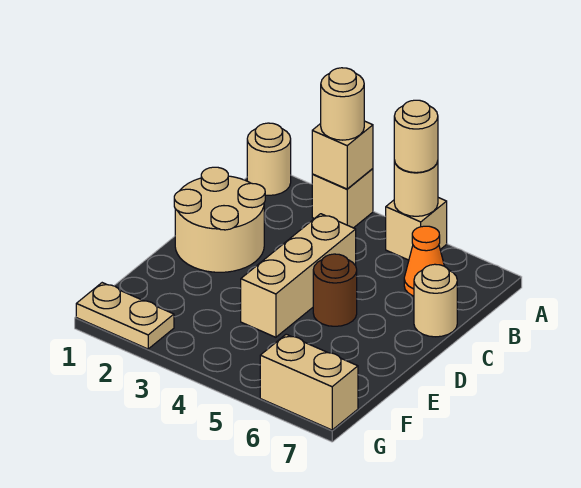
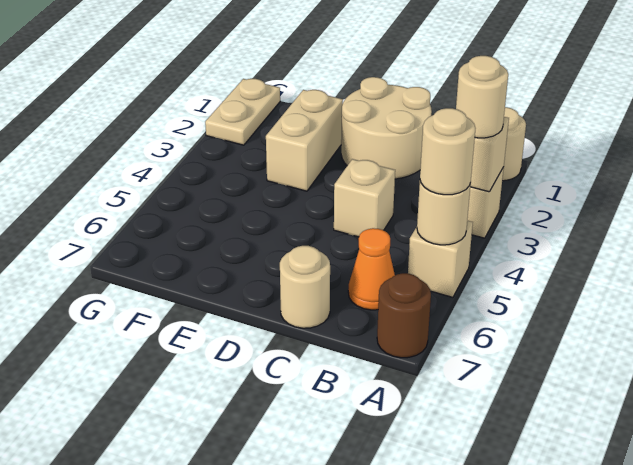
tan brick C4:E4 level 1 -> tan brick C4 level 1
brown round brick D5 level 1 -> brown round brick A7 level 1
tan brick G6:G7 level 1 -> tan brick E2:E3 level 1

